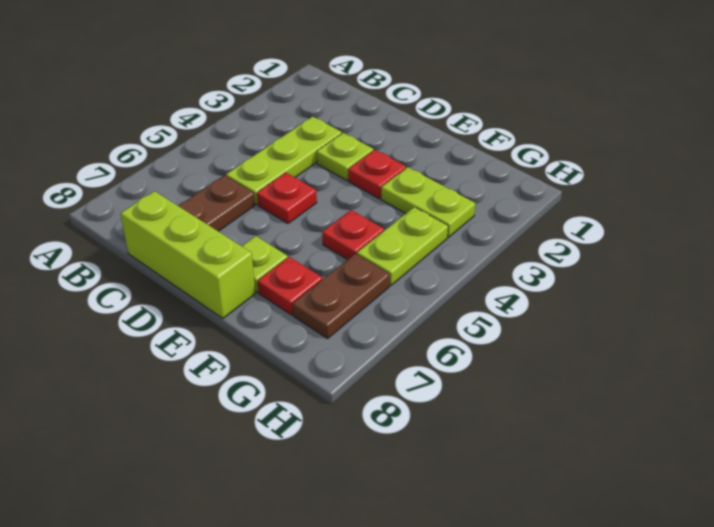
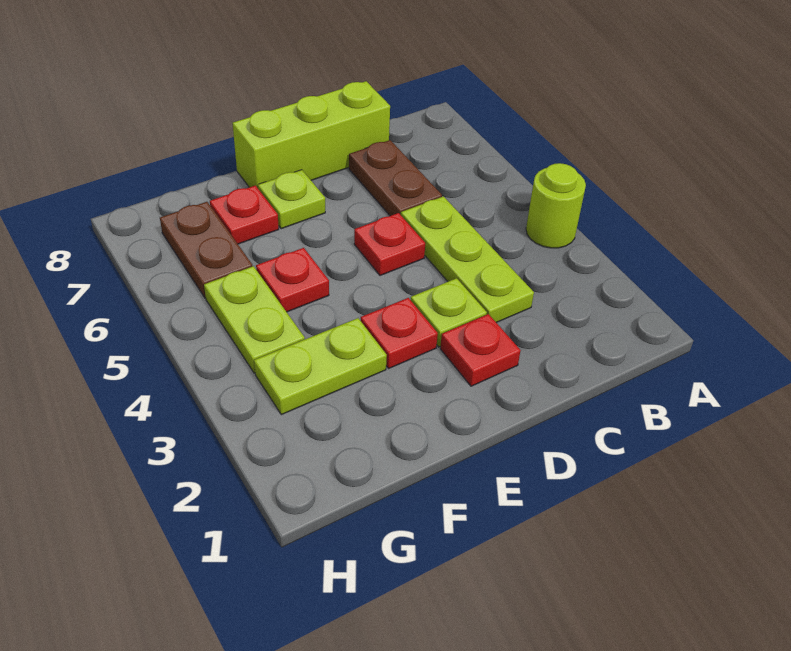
none -> lime round brick A4 level 1
none -> red plate D2 level 1

